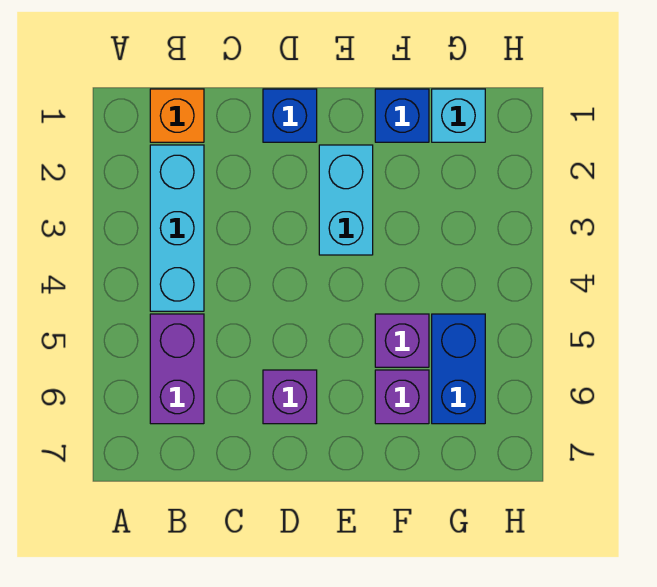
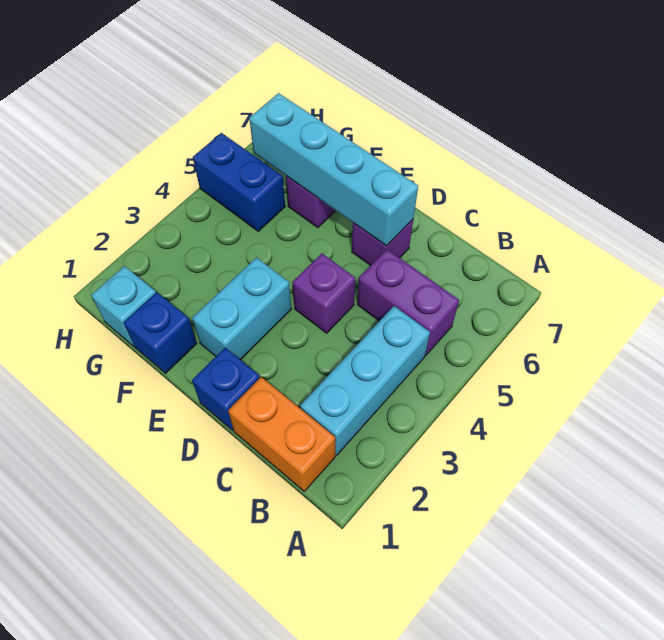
orange brick B1 level 1 -> orange brick B1:C1 level 1
purple brick B5:B6 level 1 -> purple brick B5:C5 level 1
none -> cyan brick D6:G6 level 2
purple brick F5 level 1 -> purple brick D4 level 1
blue brick G5:G6 level 1 -> blue brick G5:H5 level 1

